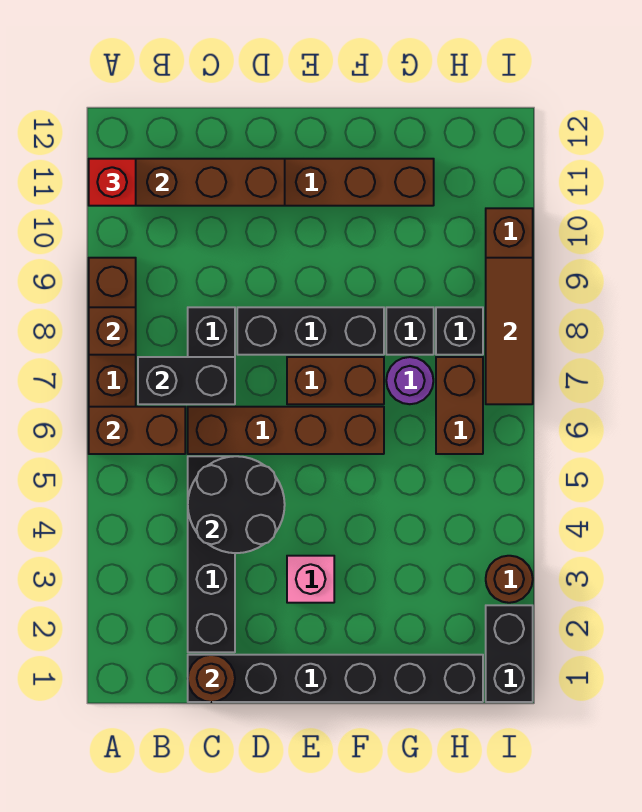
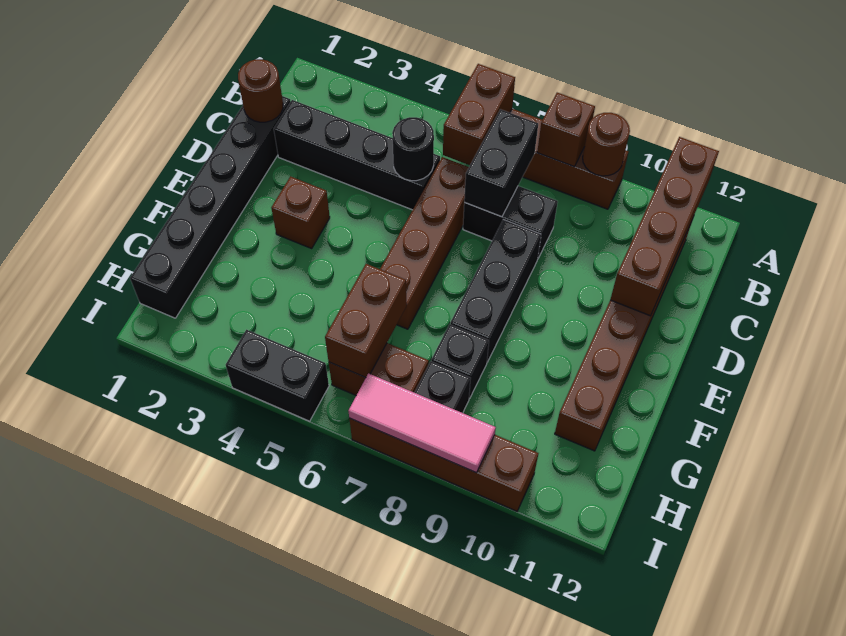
red brick A11 level 3 -> none
black round brick C4:D5 level 2 -> black round brick C5 level 2
pink brick E3 level 1 -> brown brick E3 level 1
brown brick E7:F7 level 1 -> brown brick G6:H6 level 2
purple round brick G7 level 1 -> none
black brick I1:I2 level 1 -> black brick I4:I5 level 1
brown round brick I3 level 1 -> brown round brick A9 level 2
brown tile I7:I9 level 2 -> pink tile I7:I9 level 2

